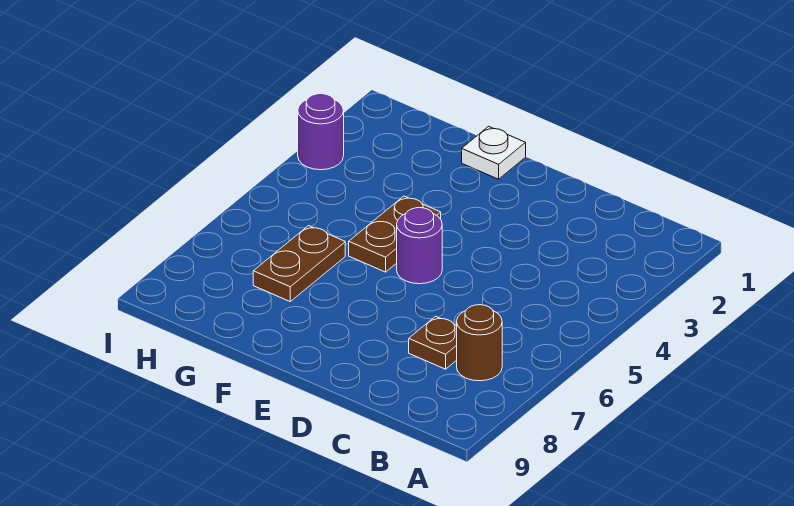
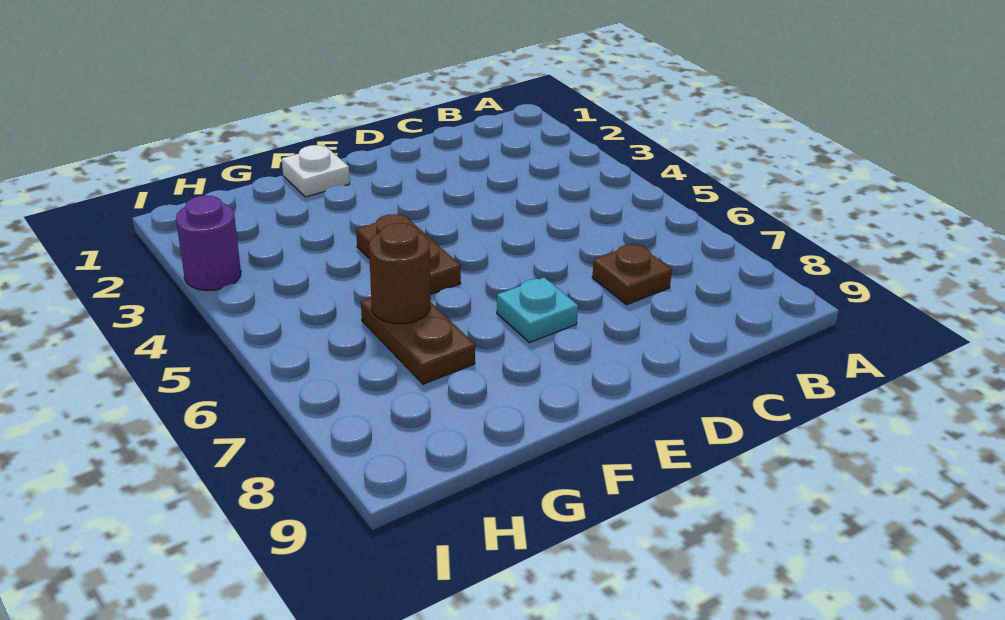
brown round brick B7 level 1 -> brown round brick G6 level 2
purple round brick E5 level 1 -> none
none -> cyan plate E7 level 1

